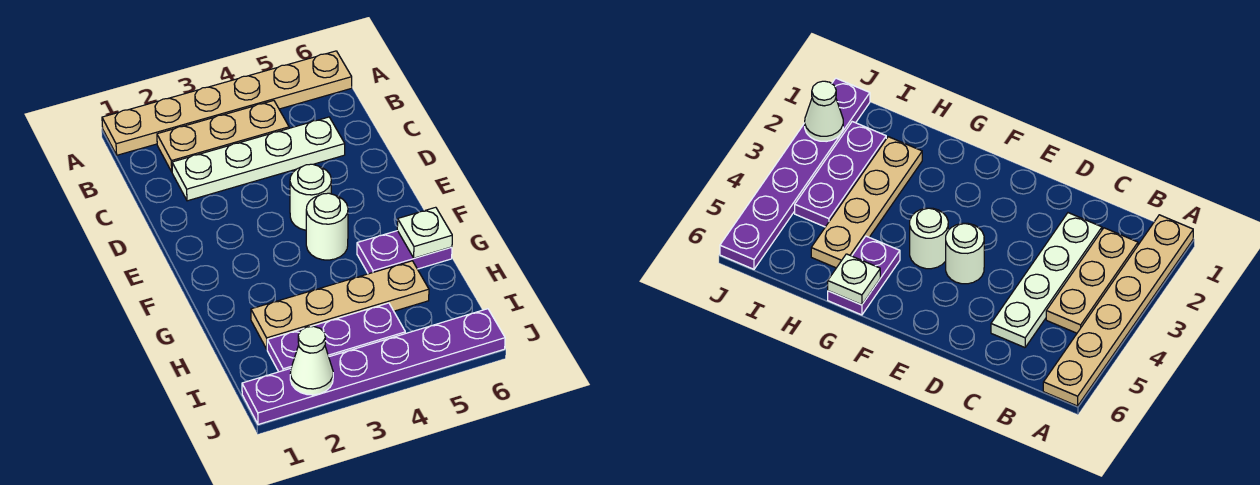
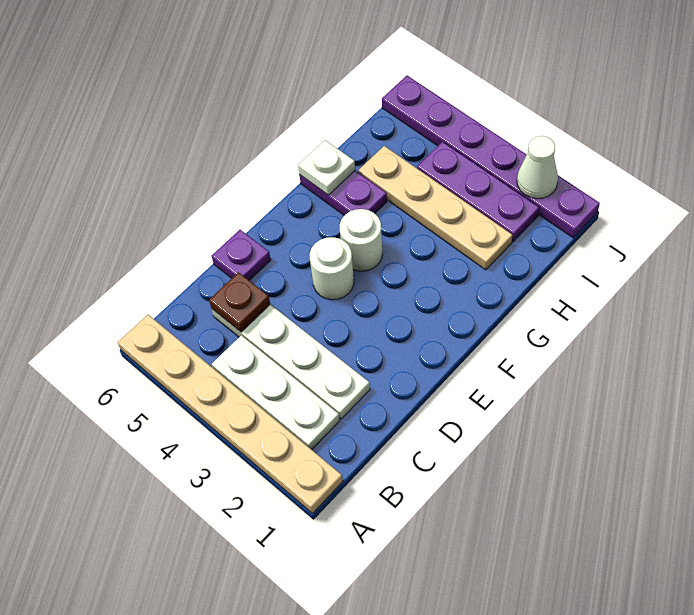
tan plate B2:B4 level 1 -> white plate B2:B4 level 1
none -> brown plate C5 level 2
none -> purple plate D6 level 1

